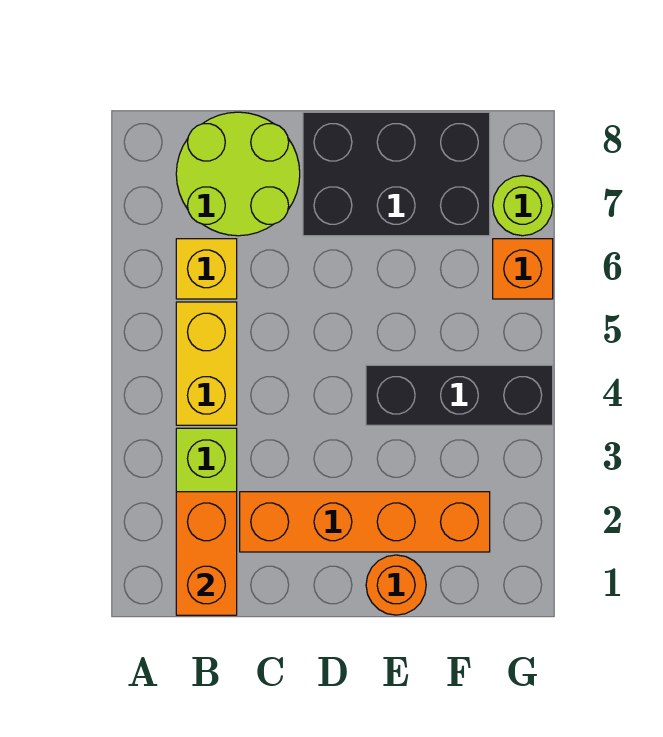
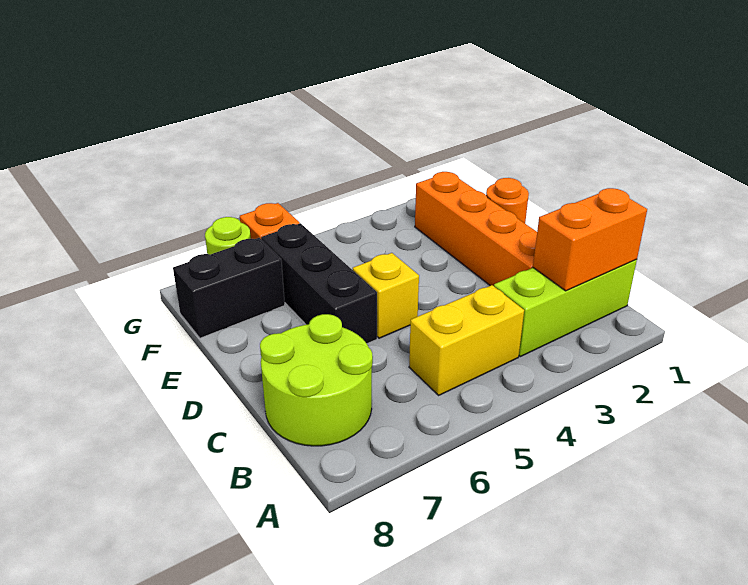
yellow brick B6 level 1 -> yellow brick D5 level 1
black brick D7:F8 level 1 -> black brick F7:F8 level 1
black brick E4:G4 level 1 -> black brick D6:F6 level 1

